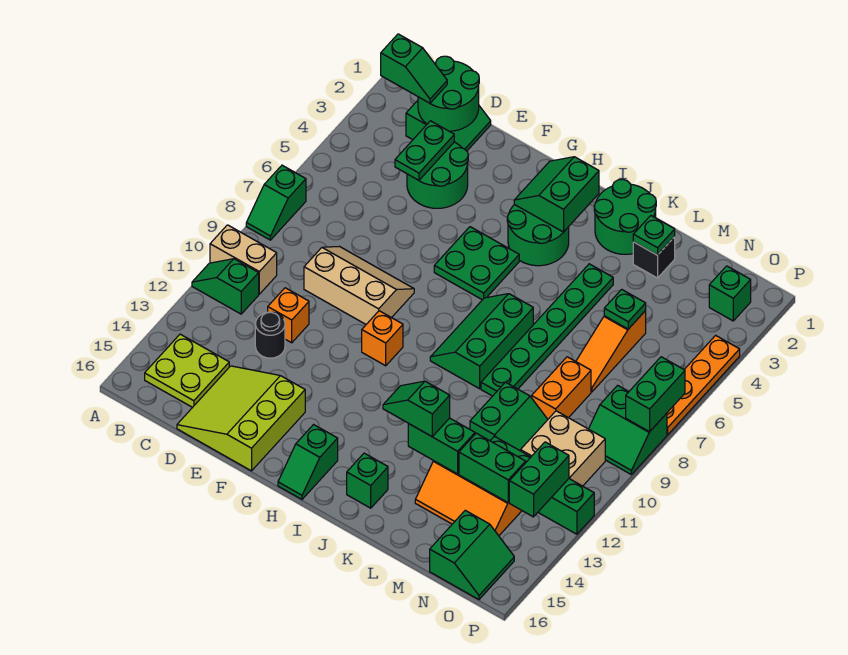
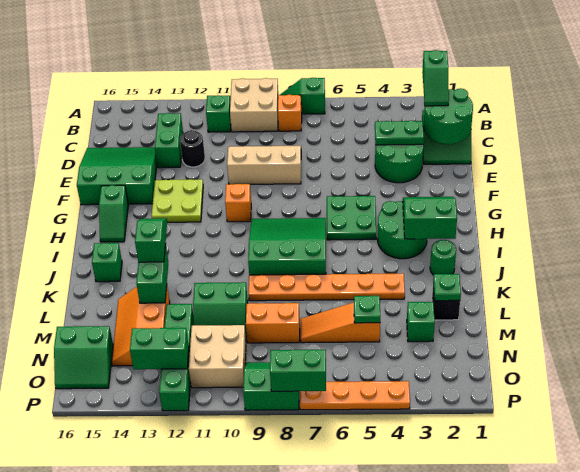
tan brick A10:B10 level 1 -> tan brick A9:B10 level 1
lime plate B14:C15 level 1 -> lime plate F12:G13 level 1
tan slope D8:F9 level 1 top 9 -> tan slope D8:E10 level 1 top E
orange brick D11 level 1 -> orange brick B8 level 1
lime slope D14:F16 level 1 top F -> green slope D14:F16 level 1 top F
green slope H15:H16 level 1 top 15 -> green slope G15:H15 level 1 top G
green slope I7:J9 level 1 top J -> green slope H7:J9 level 1 top J
green round brick J1:K2 level 1 -> green round brick J2 level 1
green plate K4:K9 level 1 -> orange plate K4:K9 level 1
green brick M13:N13 level 2 -> green brick C13:D13 level 1
green brick O2 level 1 -> green brick M3 level 1
green slope O8:P9 level 1 top 8 -> green slope O8:P9 level 1 top P

